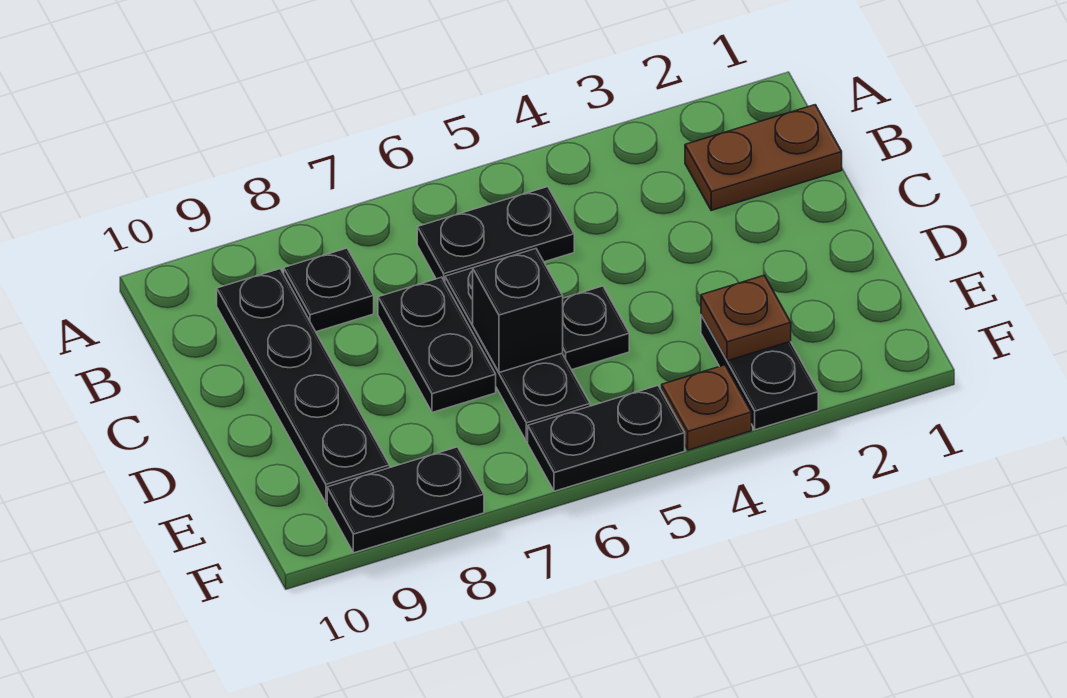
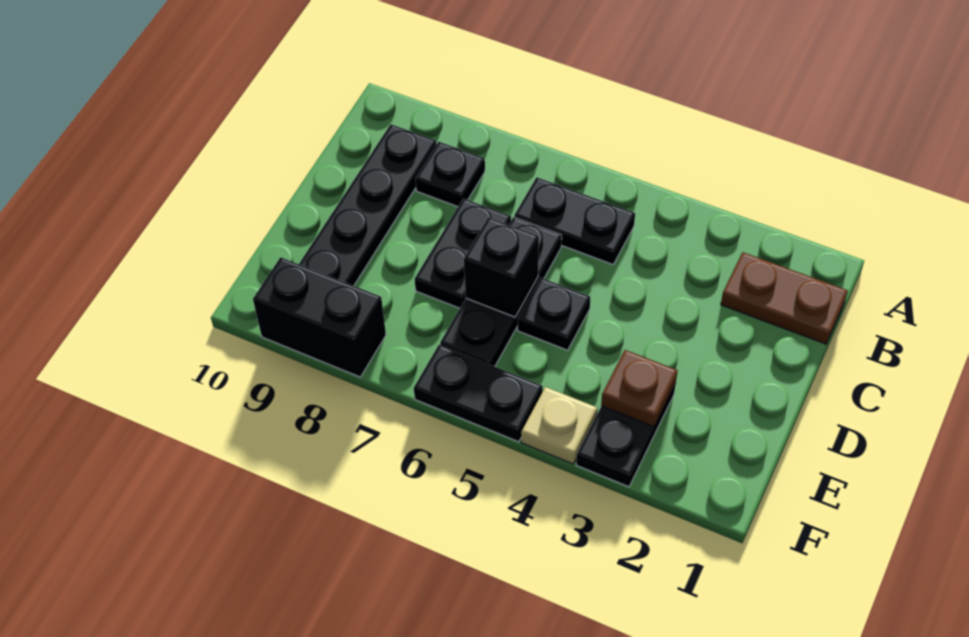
brown plate F4 level 1 -> tan plate F4 level 1
black plate F8:F9 level 1 -> black brick F8:F9 level 1

